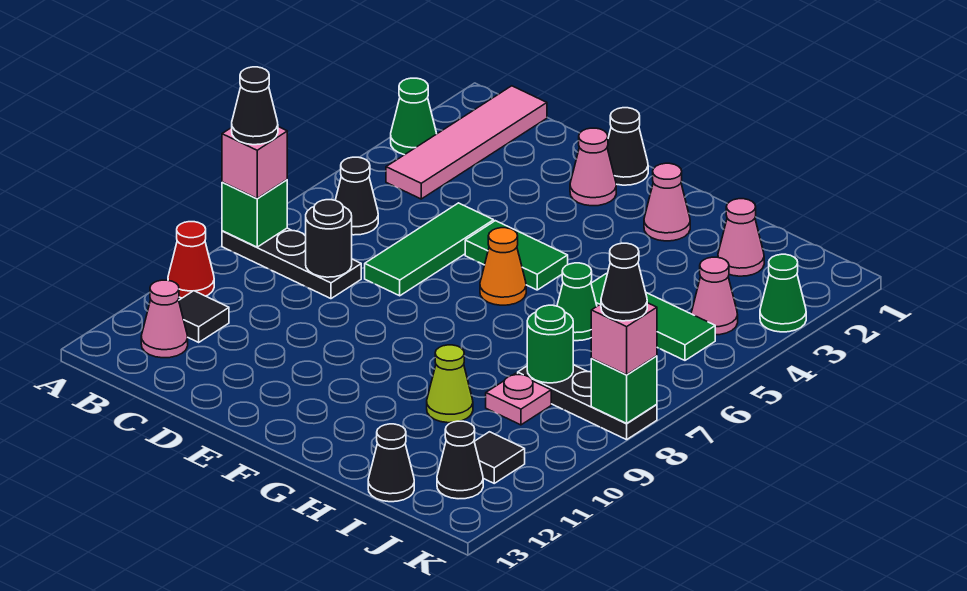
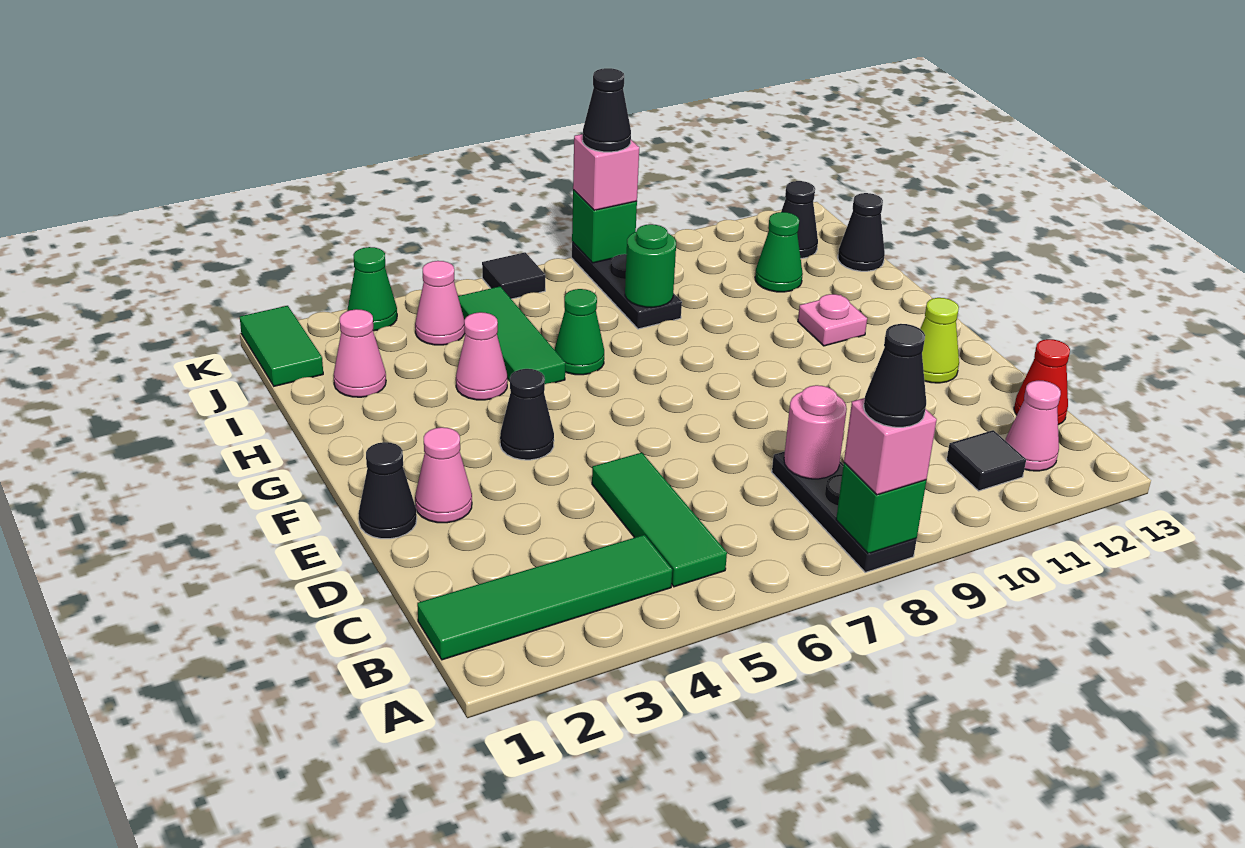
green cone A3 level 1 -> green cone I11 level 1
red cone A10 level 1 -> red cone C13 level 1
pink tile B1:B4 level 1 -> green tile B1:B4 level 1
black cone B6 level 1 -> black cone F4 level 1
black round brick C8 level 2 -> pink round brick C8 level 2
green tile D5:D7 level 1 -> green tile B5:D5 level 1
green tile E5:F5 level 1 -> green tile J1:K1 level 1
orange cone F6 level 1 -> none
pink cone G2 level 1 -> pink cone H4 level 1
lime cone H10 level 1 -> lime cone E12 level 1
pink plate I9 level 1 -> pink plate G11 level 1
black tile J11 level 1 -> black tile K6 level 1

